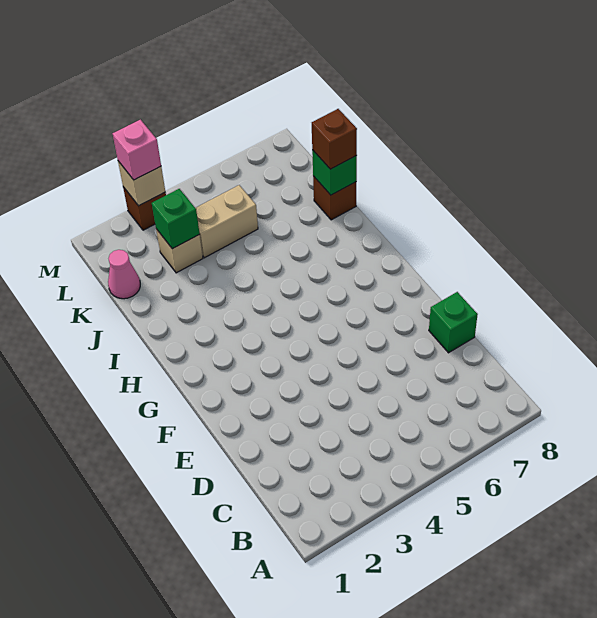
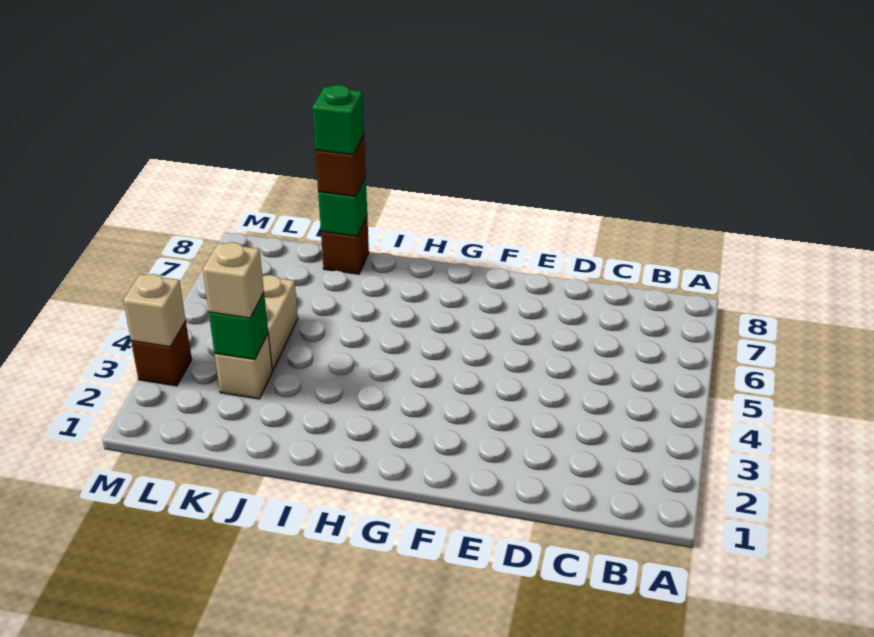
green brick D8 level 1 -> green brick J8 level 4
pink cone K1 level 1 -> none
none -> tan brick K3 level 3
pink brick M3 level 3 -> none

